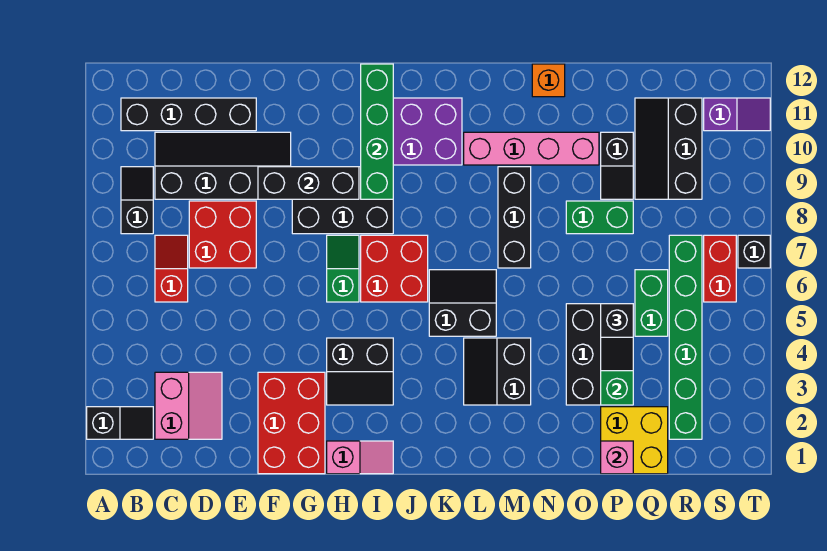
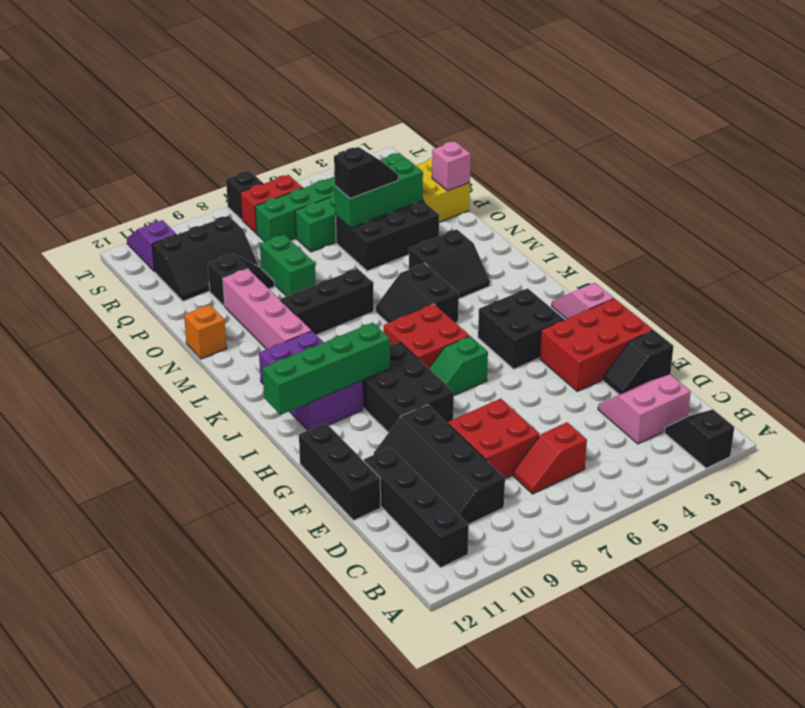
black slope B8:B9 level 1 top 8 -> black slope E1:E2 level 1 top 1
black brick F9:H9 level 2 -> black brick E12:G12 level 1
black slope H3:I4 level 1 top 4 -> black brick H3:I4 level 1

